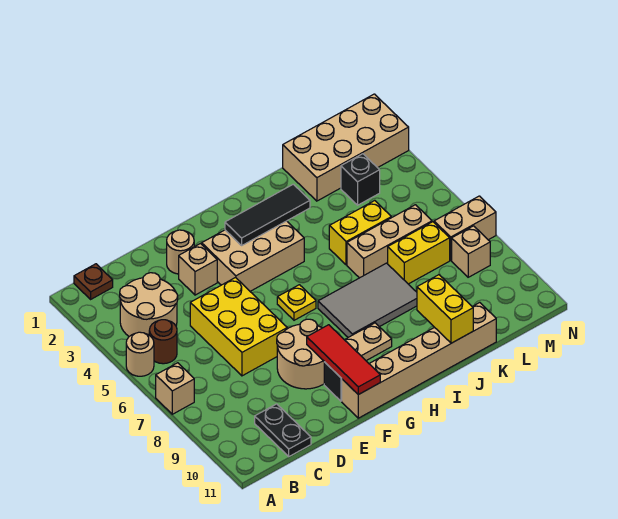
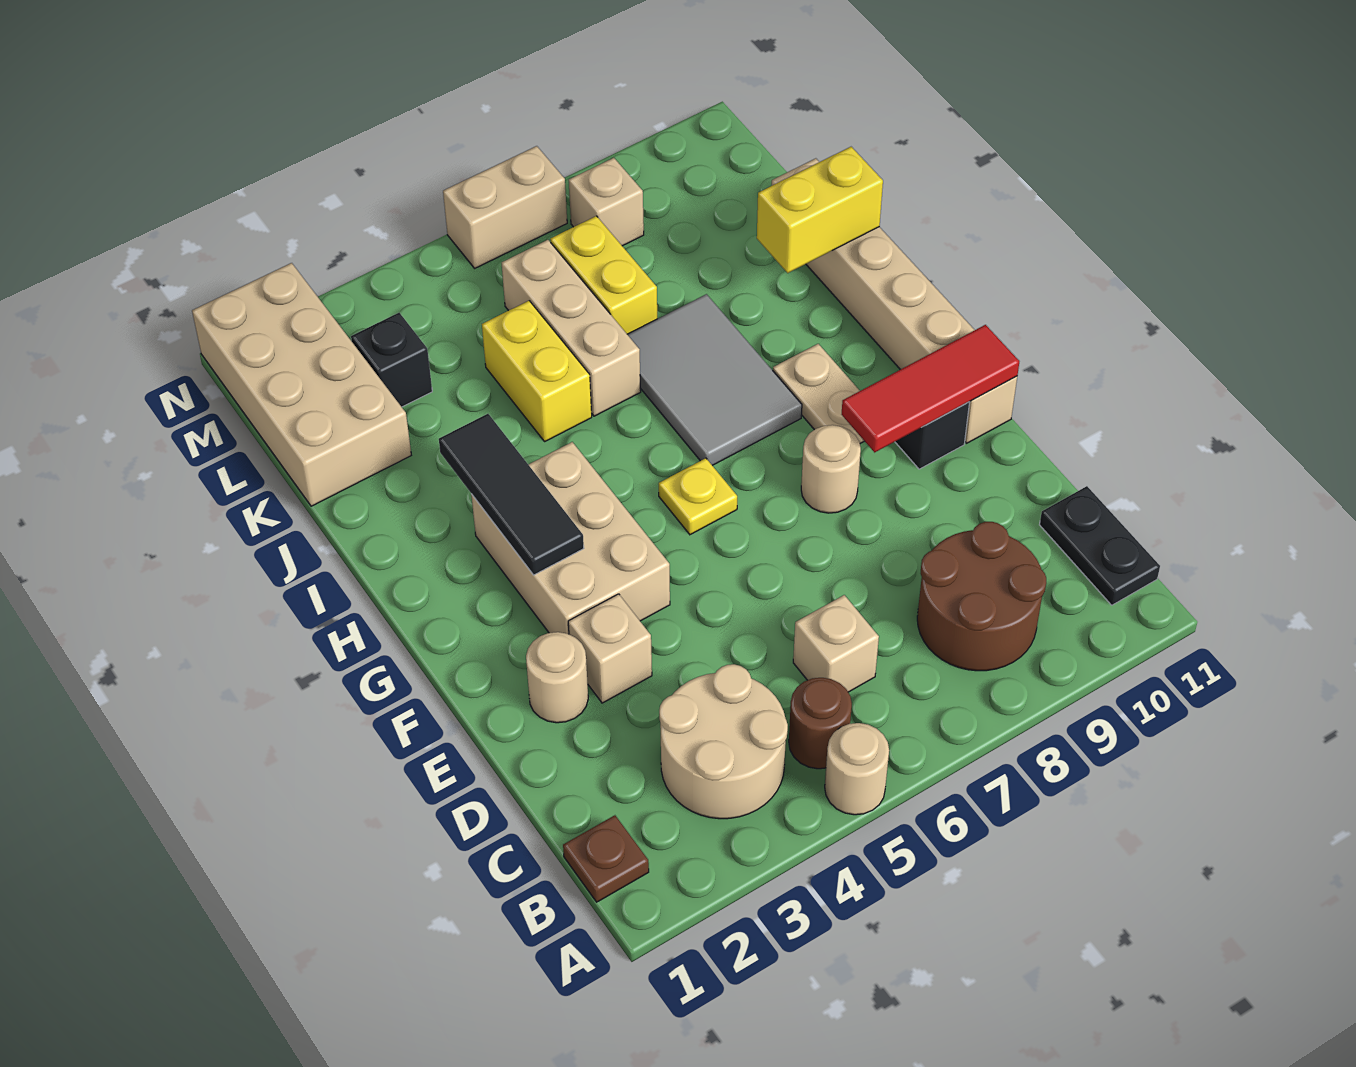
tan brick A7 level 1 -> tan brick C6 level 1
none -> brown round brick B8:C9 level 1
black plate C10:C11 level 1 -> black plate B11:C11 level 1
yellow brick D5:E7 level 1 -> none
tan round brick E8:F9 level 1 -> tan round brick F8 level 1
tan brick M7:N7 level 1 -> tan brick N6:N7 level 1

